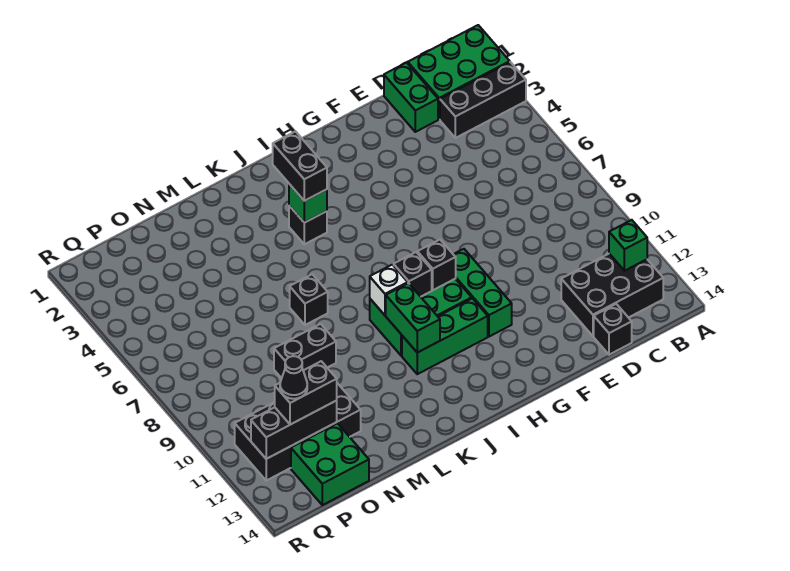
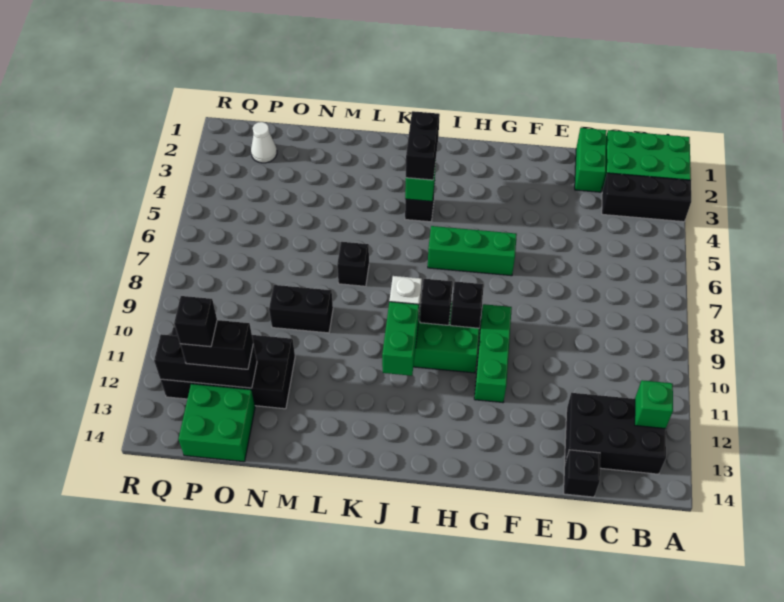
green brick H11:J11 level 1 -> green brick G6:I6 level 1
none -> white cone P2 level 1
black cone P12 level 4 -> black brick P12 level 4

